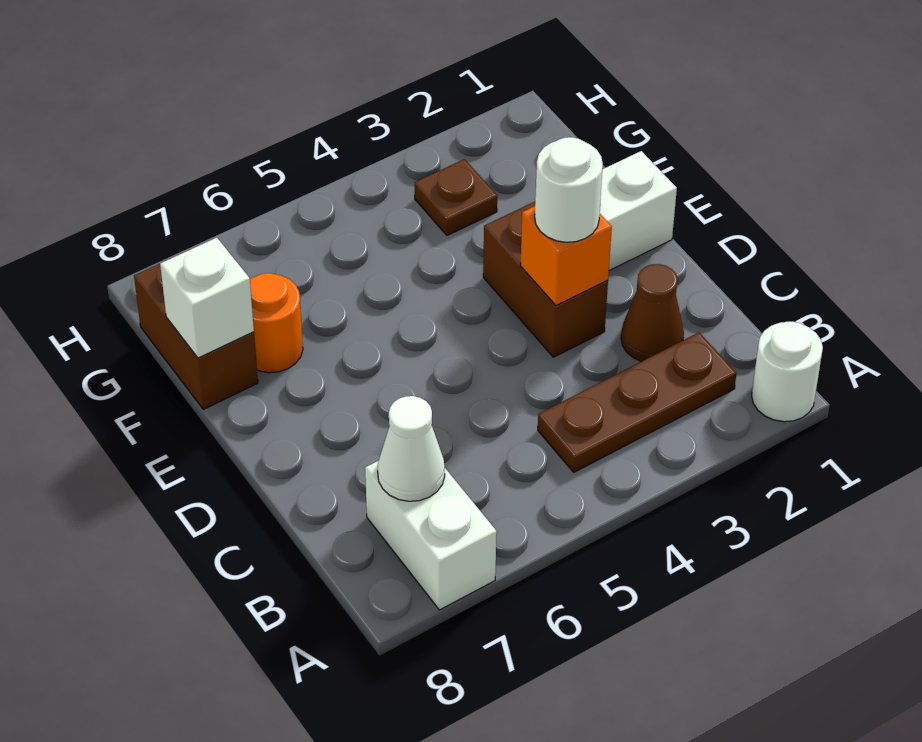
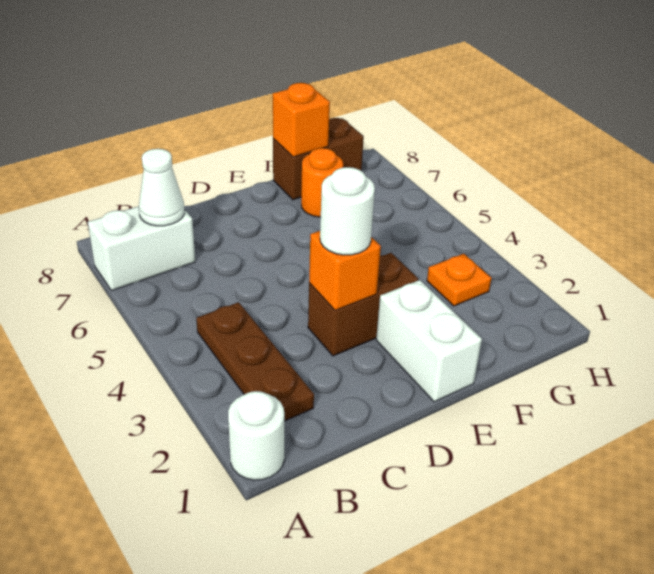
brown cone C2 level 1 -> none
white brick F8 level 2 -> orange brick F8 level 2
brown plate G3 level 1 -> orange plate G3 level 1

